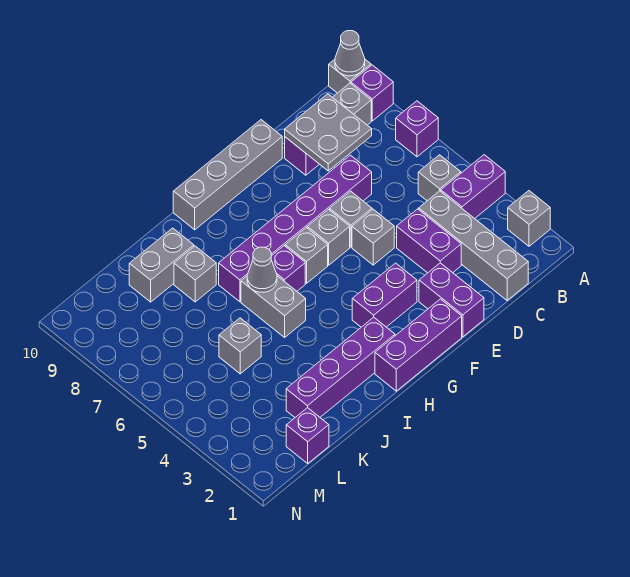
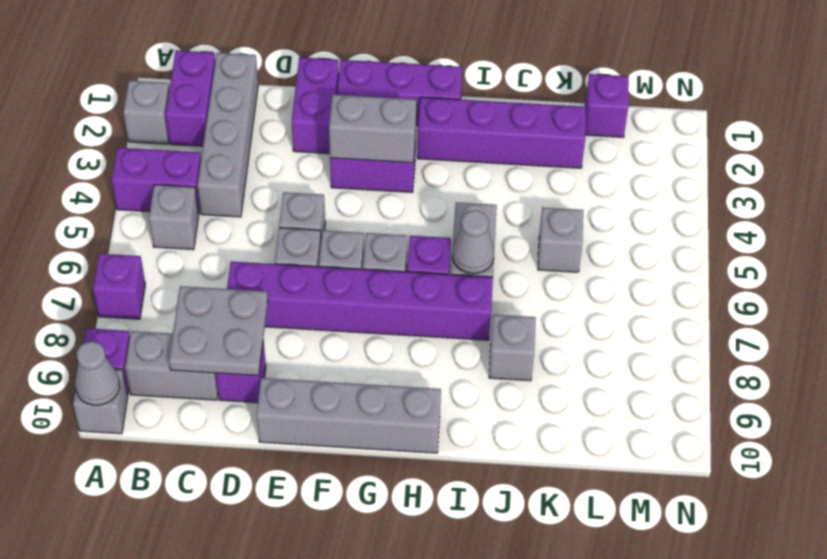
purple brick D3:D4 level 1 -> purple brick B1:B2 level 1
grey brick J9:K9 level 1 -> grey brick F3:G3 level 2

